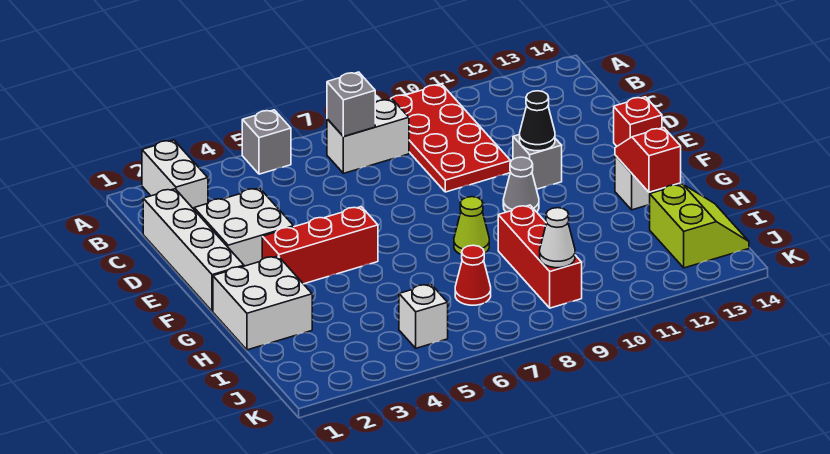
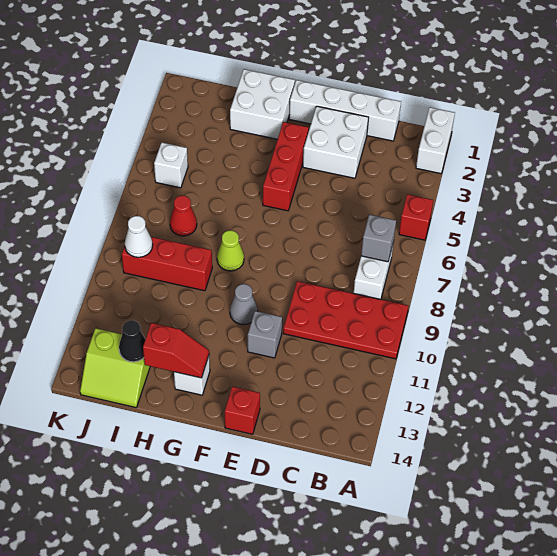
white brick A2:B2 level 1 -> white brick A1:A2 level 1
grey brick A5 level 1 -> red brick A5 level 1
black cone E11 level 2 -> black cone I13 level 2

